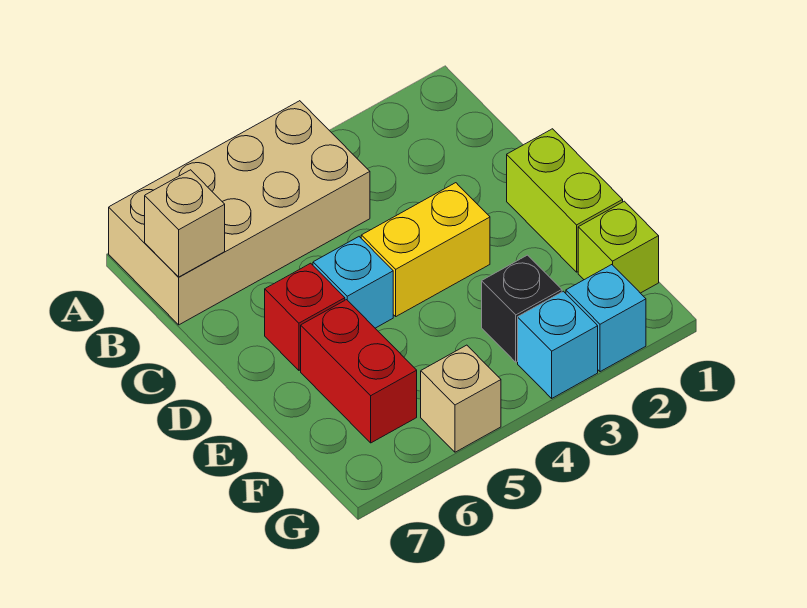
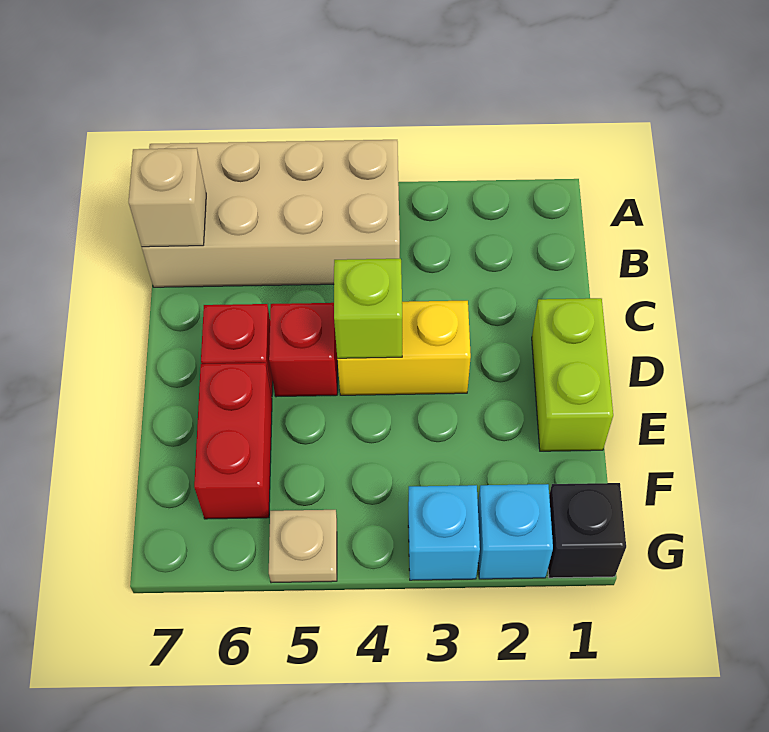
cyan brick D5 level 1 -> red brick D5 level 1
lime brick F1 level 1 -> lime brick D4 level 2
black brick F3 level 1 -> black brick G1 level 1
tan brick G5 level 1 -> tan plate G5 level 1

